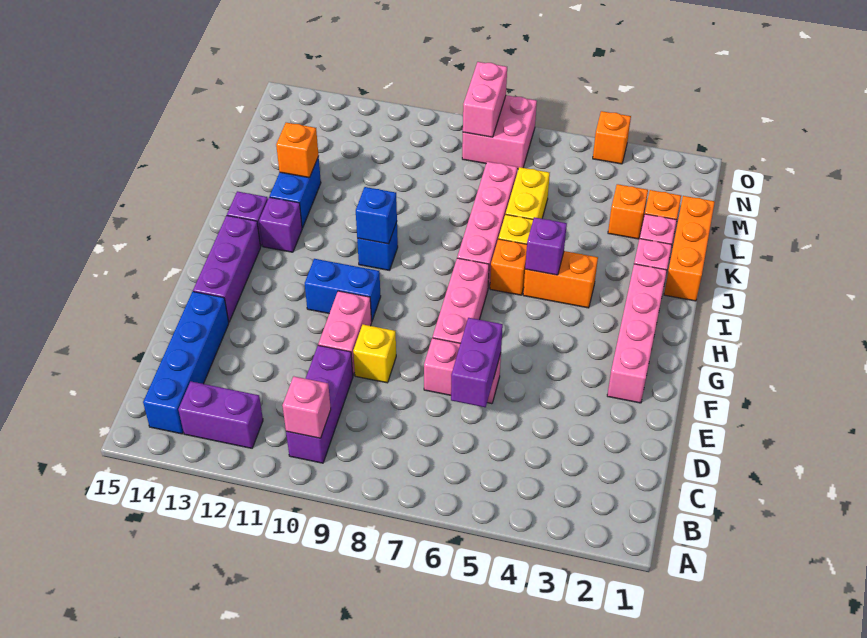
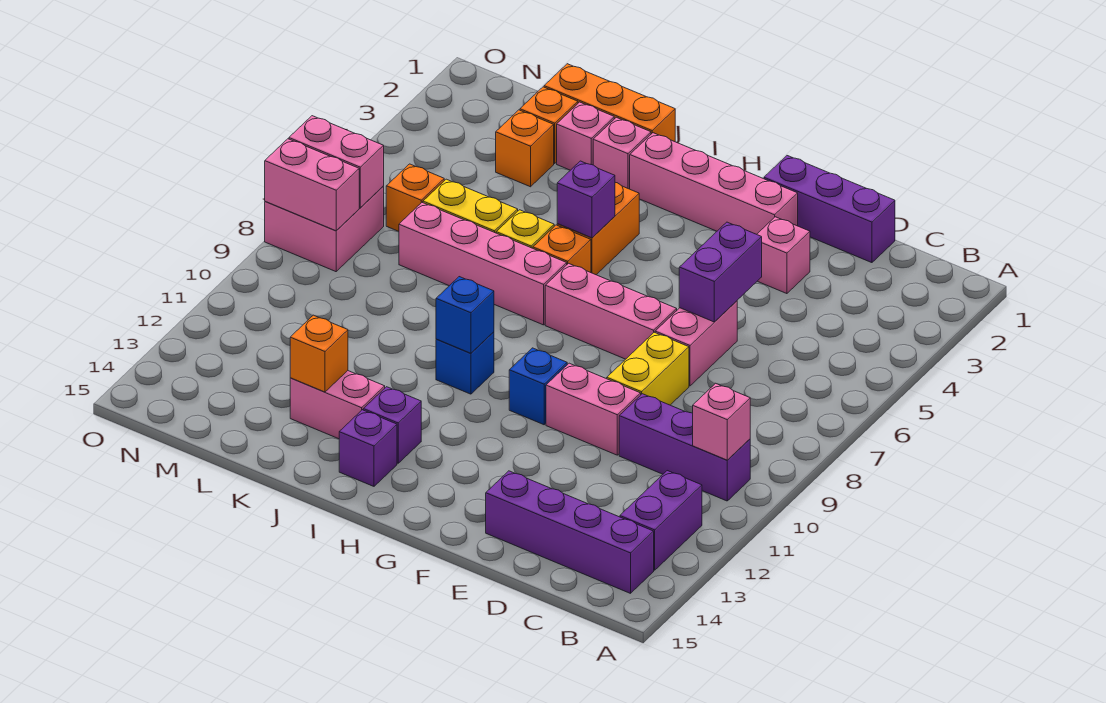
blue brick B14:E14 level 1 -> purple brick B14:E14 level 1
purple brick D6:E6 level 2 -> purple brick E5:E6 level 2
none -> pink brick E3 level 1
yellow brick E9 level 1 -> yellow brick E8:E9 level 1
purple brick F14:H14 level 1 -> purple brick D1:F1 level 1
blue brick G10:G11 level 1 -> blue brick G10 level 1
blue brick J13:K13 level 1 -> pink brick J13:K13 level 1
none -> pink brick N7:O7 level 2
orange brick O4 level 1 -> orange brick M6 level 1

